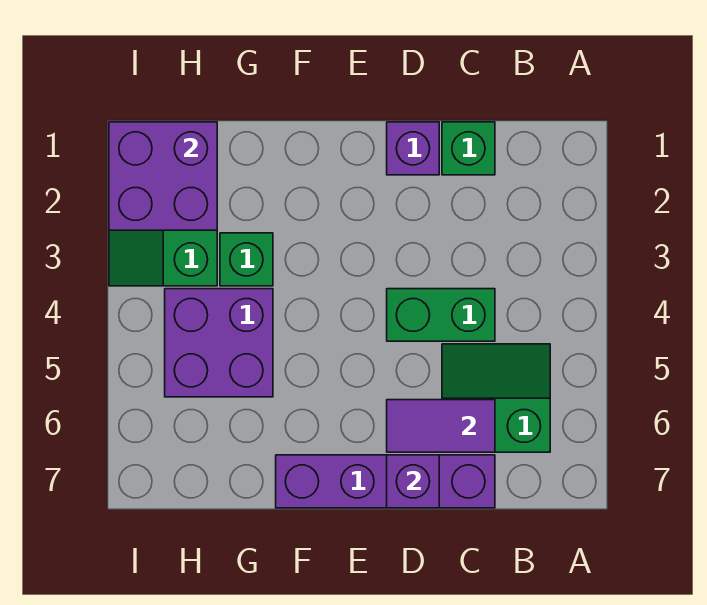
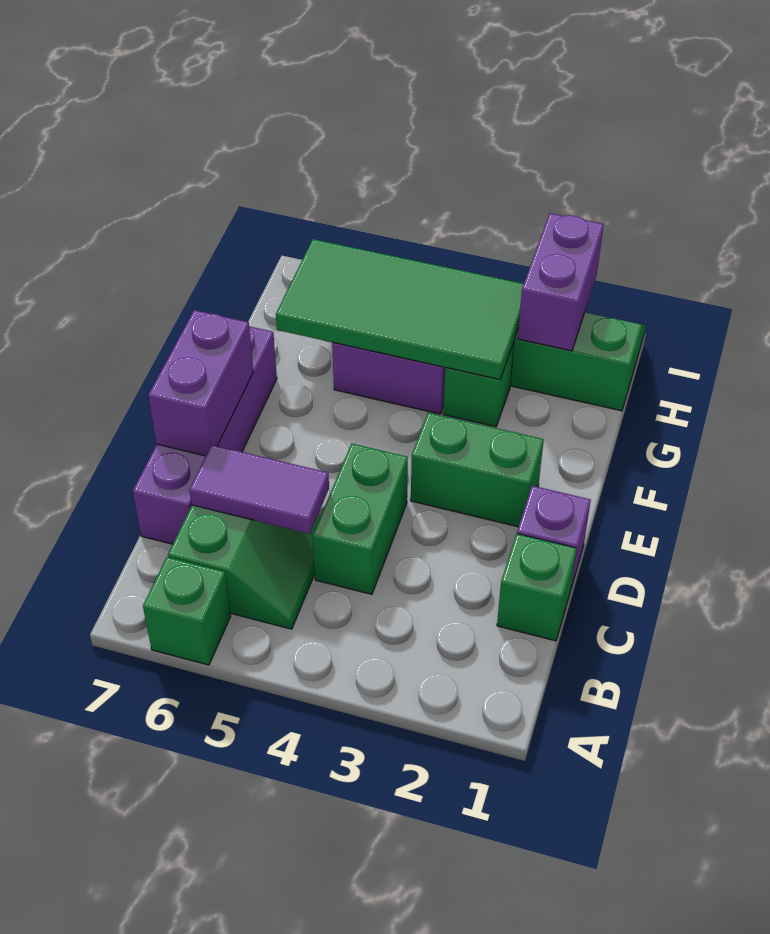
none -> green brick A6 level 1
purple tile C6:D6 level 2 -> purple tile C5:C6 level 2
purple brick D7 level 2 -> purple brick D7:E7 level 2
none -> green brick E2:E3 level 1
none -> green tile G3:H6 level 2
purple brick H1:I2 level 2 -> purple brick H2:I2 level 2

